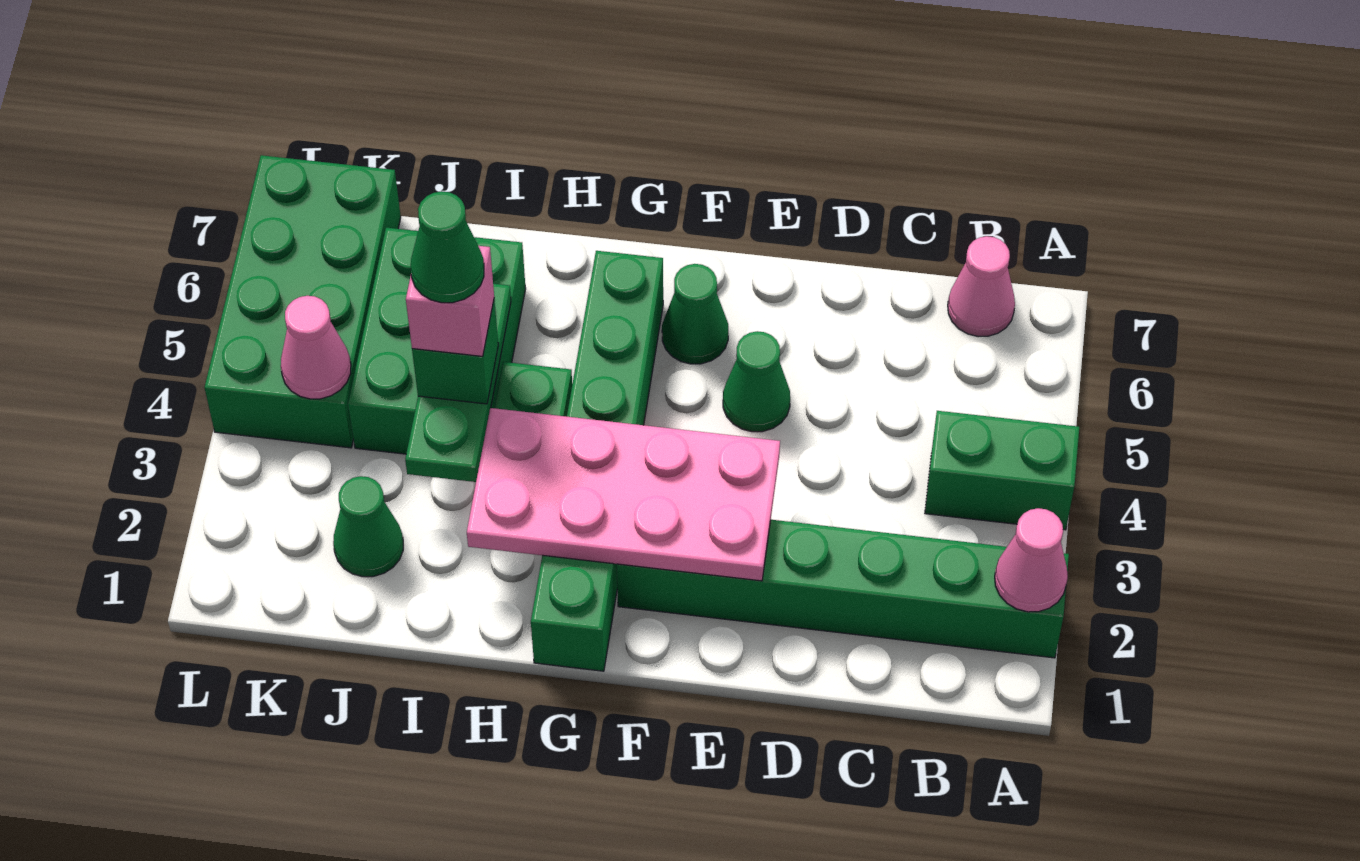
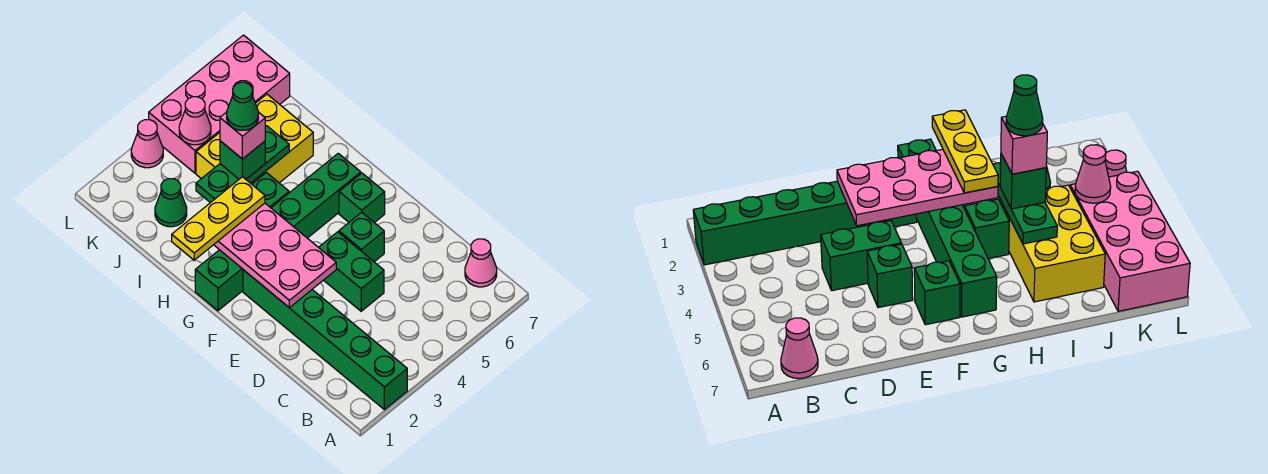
pink cone A2 level 2 -> pink cone L3 level 1
green brick A4:B4 level 1 -> green brick D4:E4 level 1
green cone E5 level 1 -> green brick E5 level 1
green cone F6 level 1 -> green brick F6 level 1
none -> yellow plate H1:H3 level 3
green brick I4:J6 level 1 -> yellow brick I4:J6 level 1
green brick K4:L7 level 1 -> pink brick K4:L7 level 1

